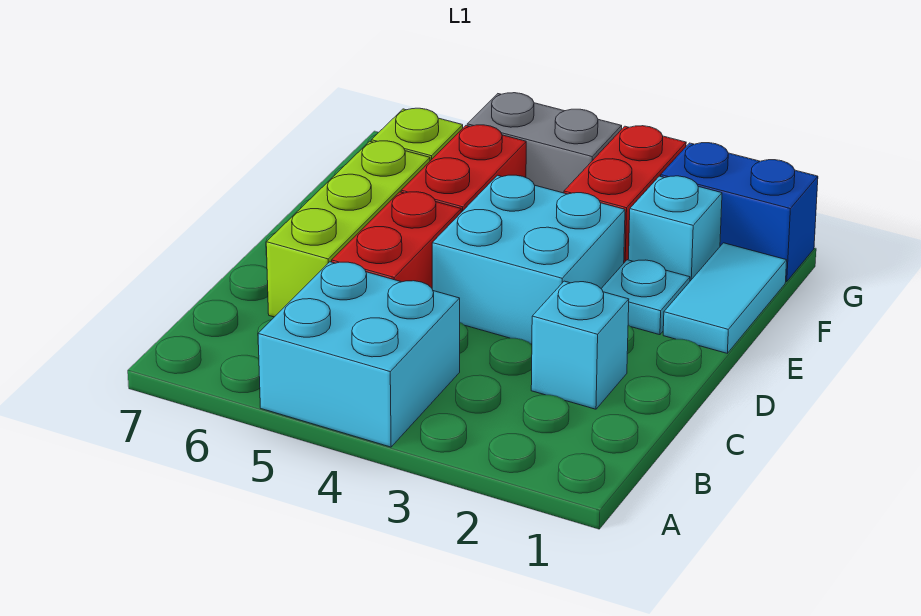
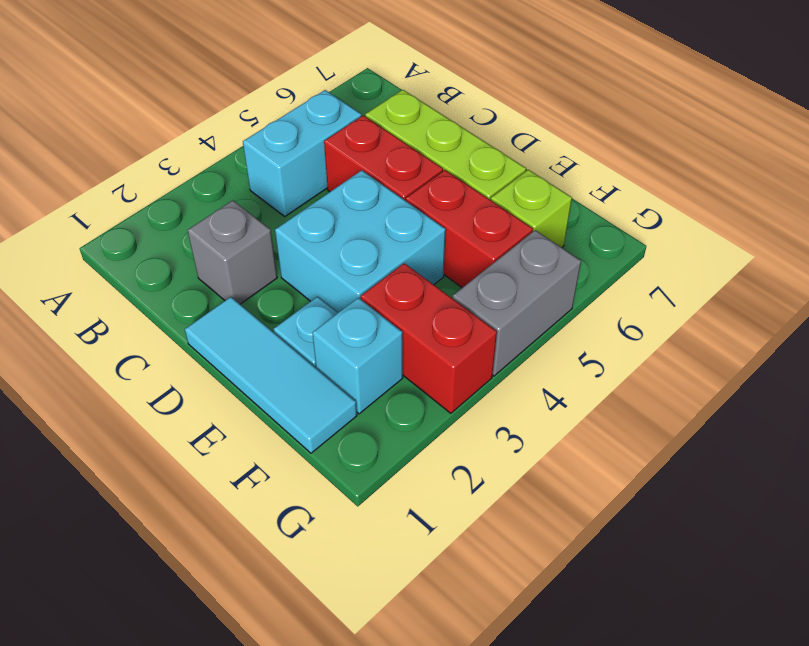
cyan brick A4:B5 level 1 -> cyan brick B4:B5 level 1
cyan brick C2 level 1 -> grey brick C2 level 1
cyan tile E1:F1 level 1 -> cyan tile D1:F1 level 1
blue brick G1:G2 level 1 -> none

